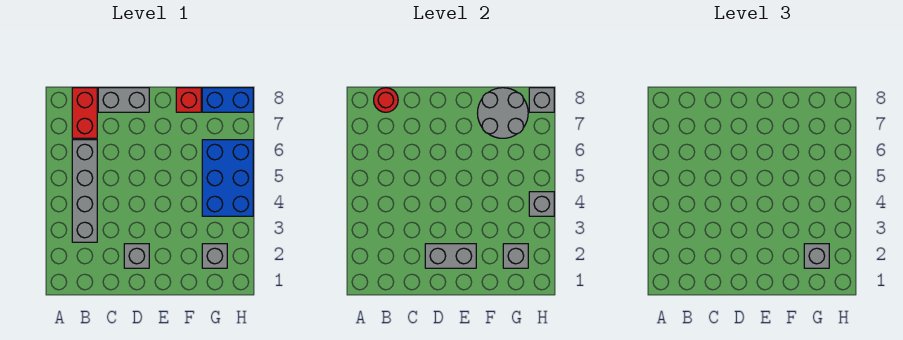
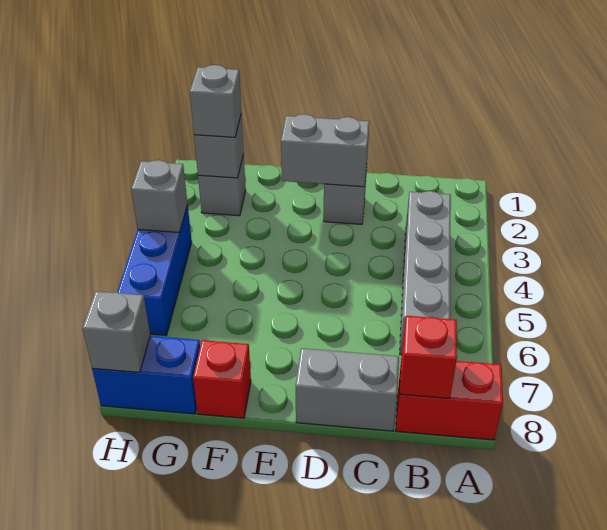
red brick B7:B8 level 1 -> red brick A8:B8 level 1
red round brick B8 level 2 -> red brick B8 level 2
grey round brick F7:G8 level 2 -> none
blue brick G4:H6 level 1 -> blue brick H4:H6 level 1

